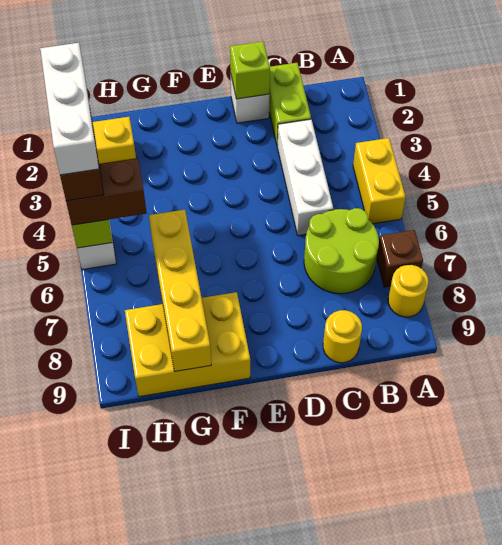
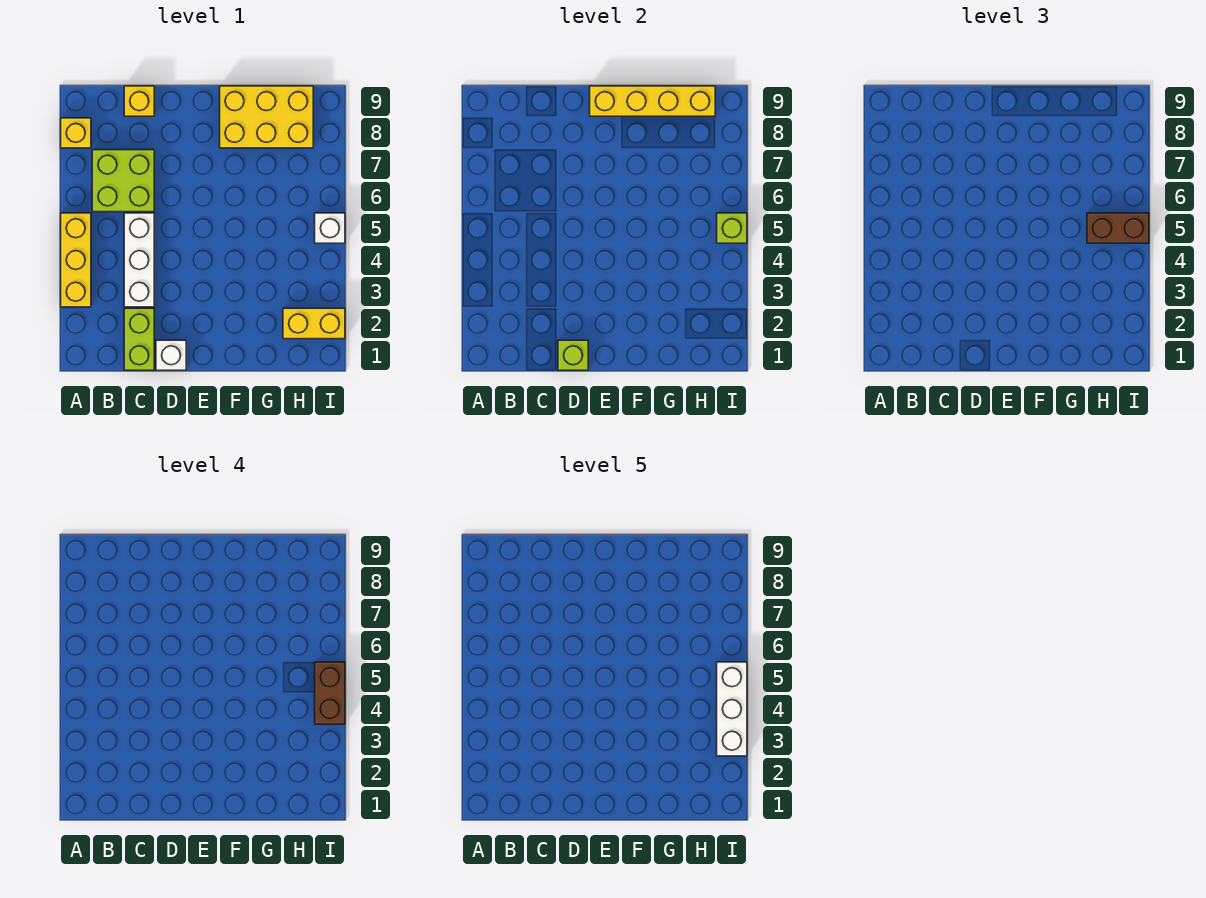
yellow brick A4:A5 level 1 -> yellow brick A3:A5 level 1
brown brick A7 level 1 -> none
yellow round brick A8 level 1 -> yellow brick A8 level 1
lime round brick B6:C7 level 1 -> lime brick B6:C7 level 1
yellow round brick C9 level 1 -> yellow brick C9 level 1
yellow brick G6:G9 level 2 -> yellow brick E9:H9 level 2

